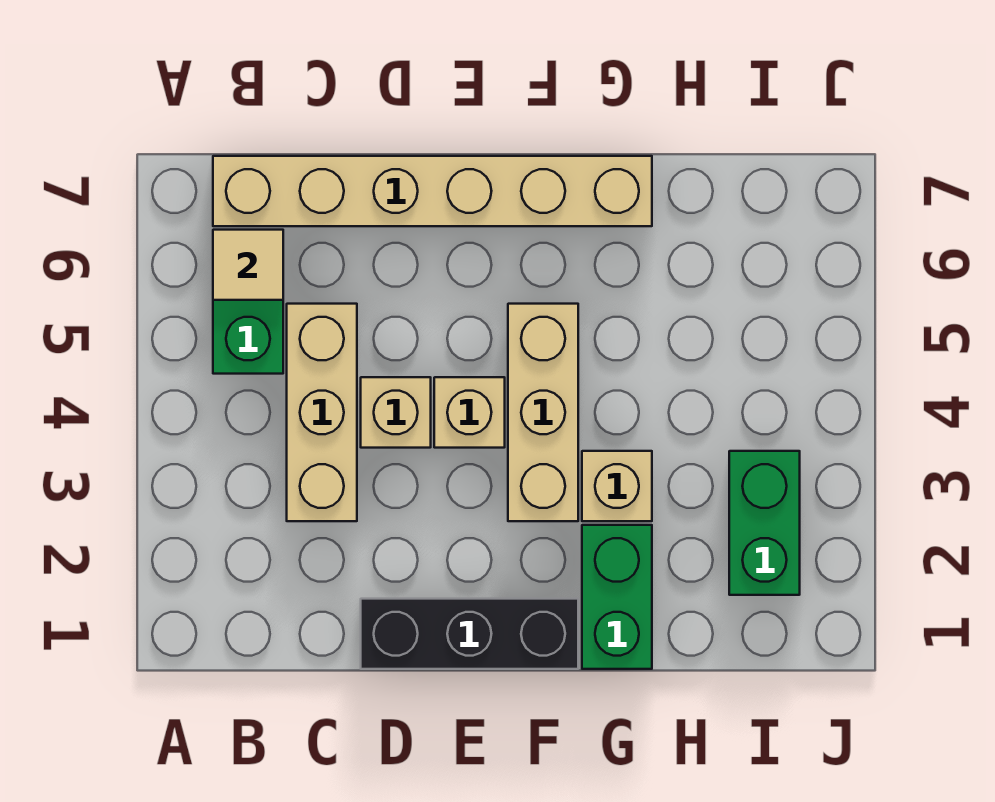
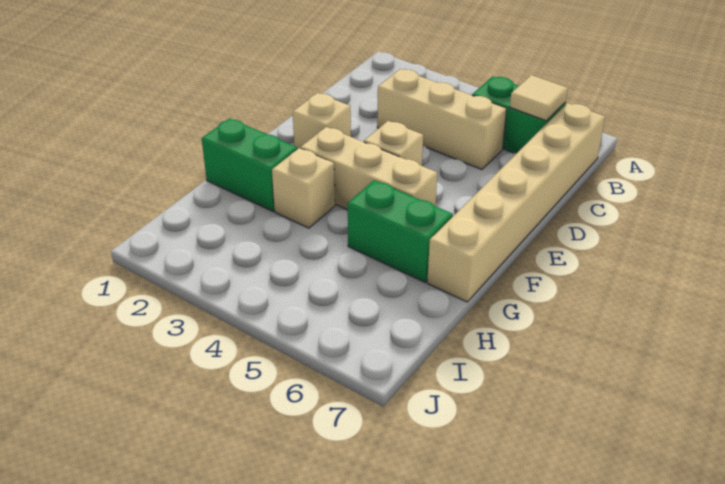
black brick D1:F1 level 1 -> none
tan brick D4 level 1 -> tan brick E2 level 1
green brick I2:I3 level 1 -> green brick G5:G6 level 1

